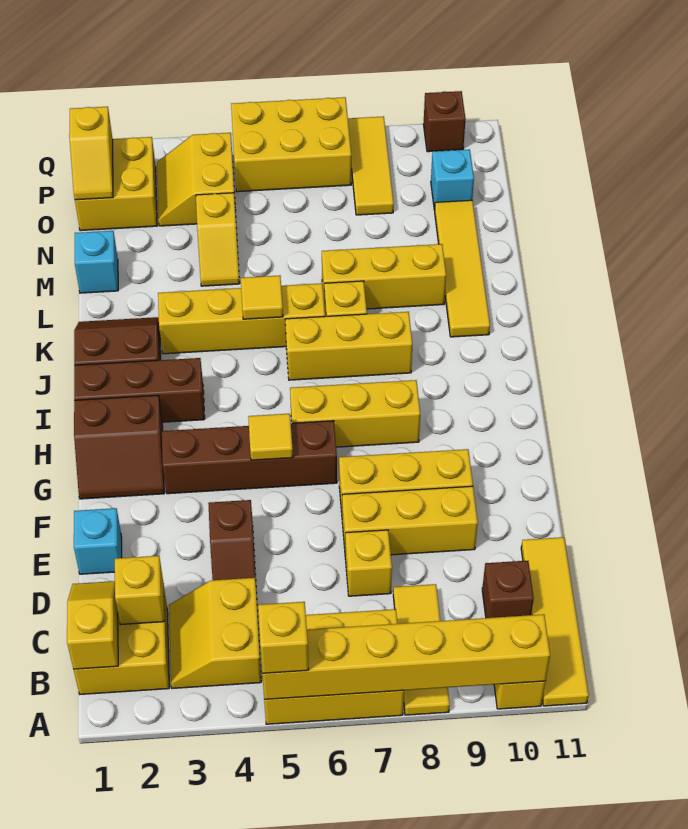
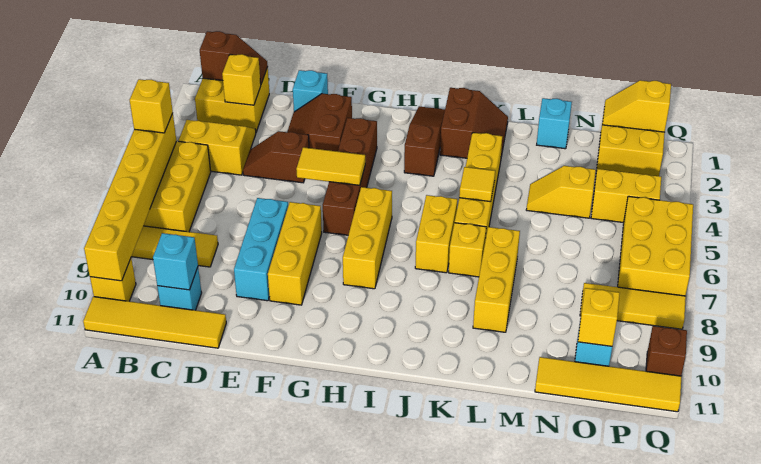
yellow slope B1:C1 level 2 top B -> brown slope B1:C1 level 2 top B
brown brick C10 level 1 -> cyan brick C10 level 1
none -> cyan brick C10 level 2
yellow brick D7 level 1 -> yellow brick O10 level 2
yellow brick E7:E9 level 1 -> cyan brick E7:E9 level 1
brown slope G1:H2 level 1 top H -> brown slope E2:F3 level 1 top F
yellow tile G5 level 2 -> yellow tile F5:G5 level 2
brown brick I1:I3 level 1 -> brown slope I1:I3 level 1 top 3
yellow brick J6:J8 level 1 -> yellow brick J6:J7 level 1
yellow tile K10:N10 level 1 -> yellow tile N11:Q11 level 1

